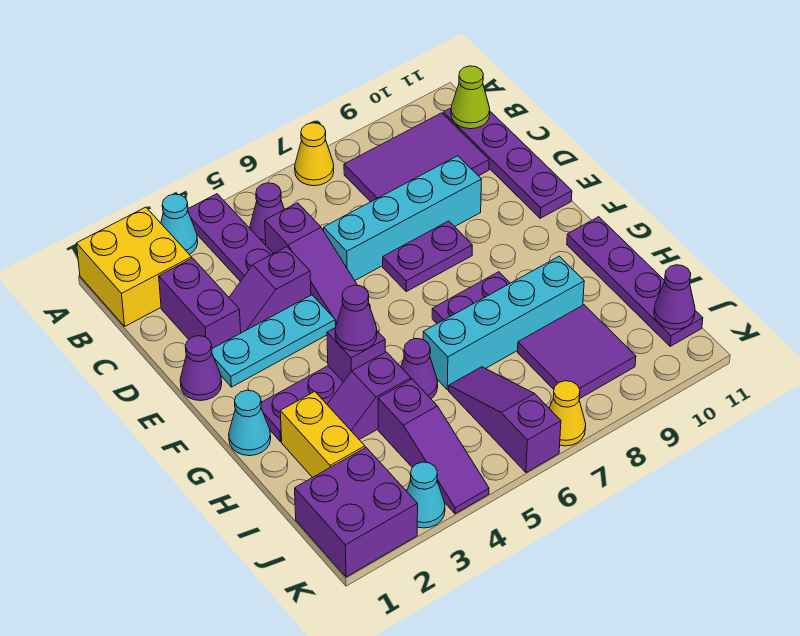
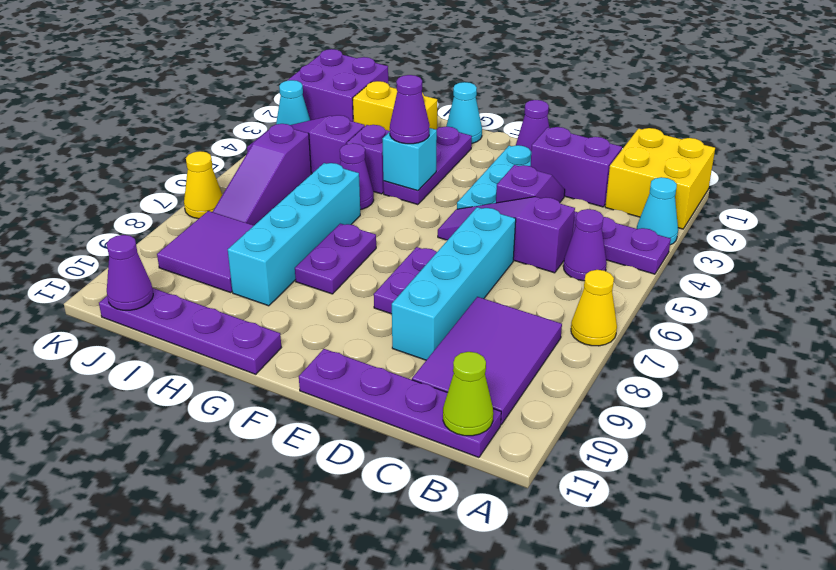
purple brick G4 level 2 -> cyan brick G4 level 2
purple slope I6:K6 level 1 top K -> purple slope J5:J7 level 1 top 5

